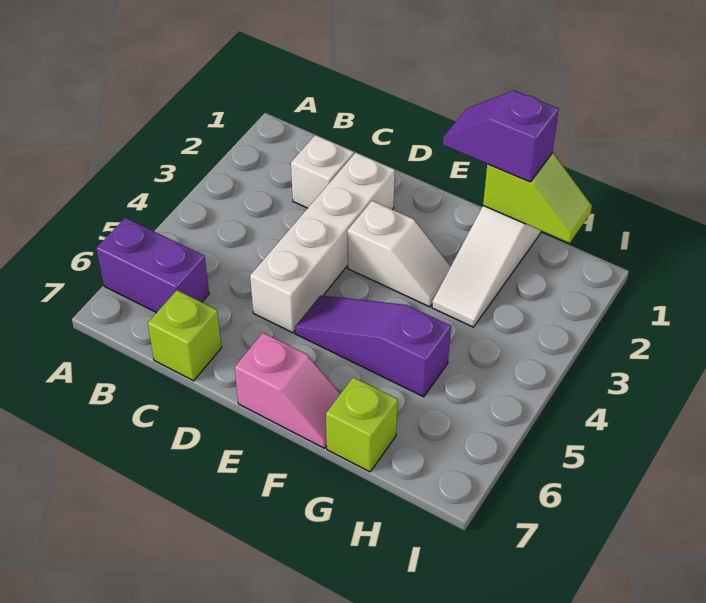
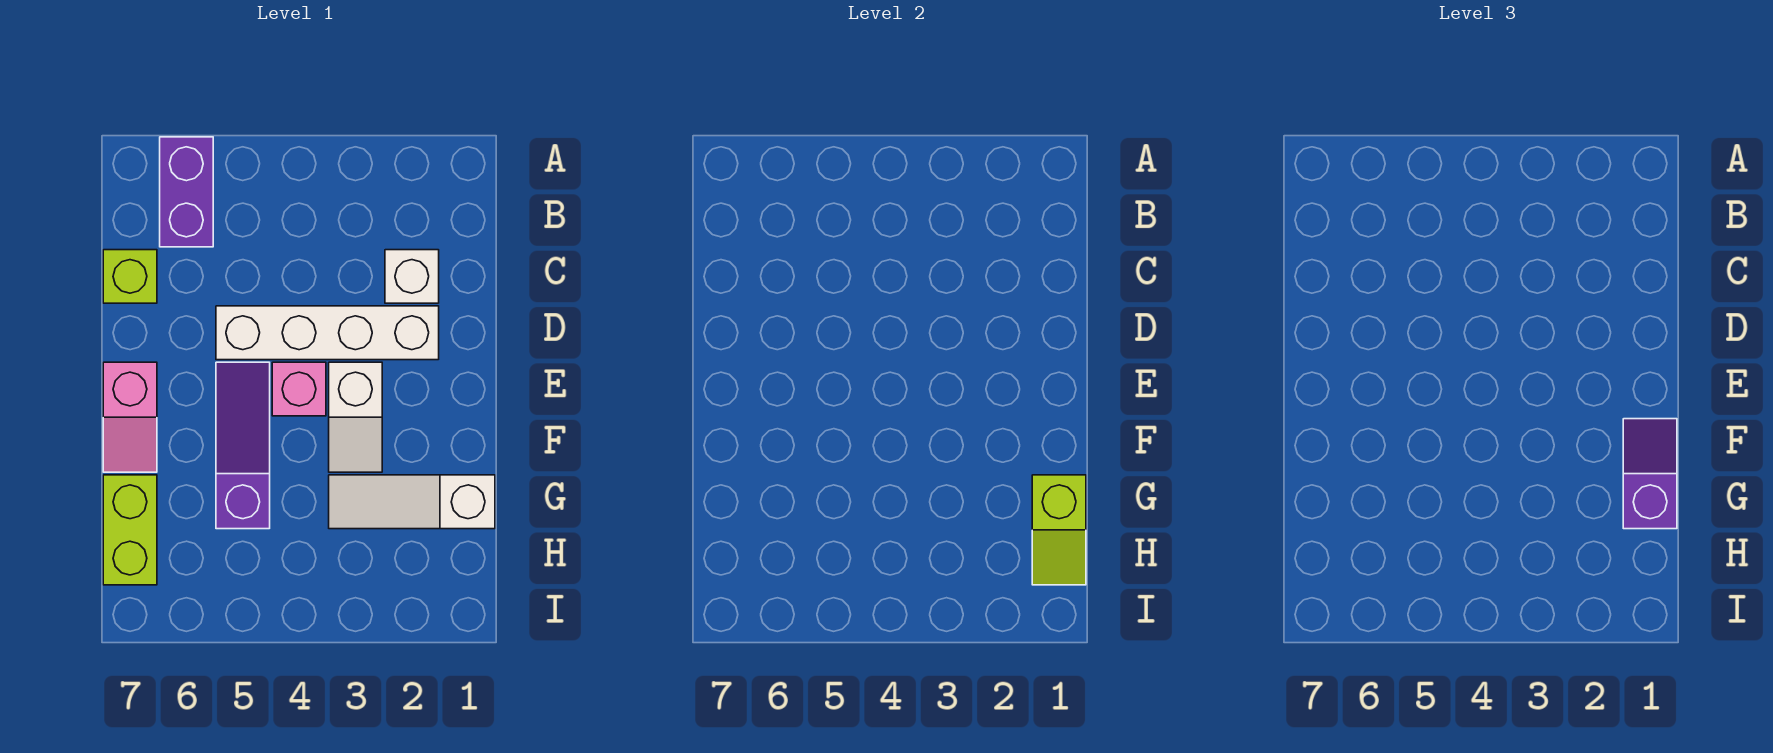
none -> pink brick E4 level 1
lime brick G7 level 1 -> lime brick G7:H7 level 1

